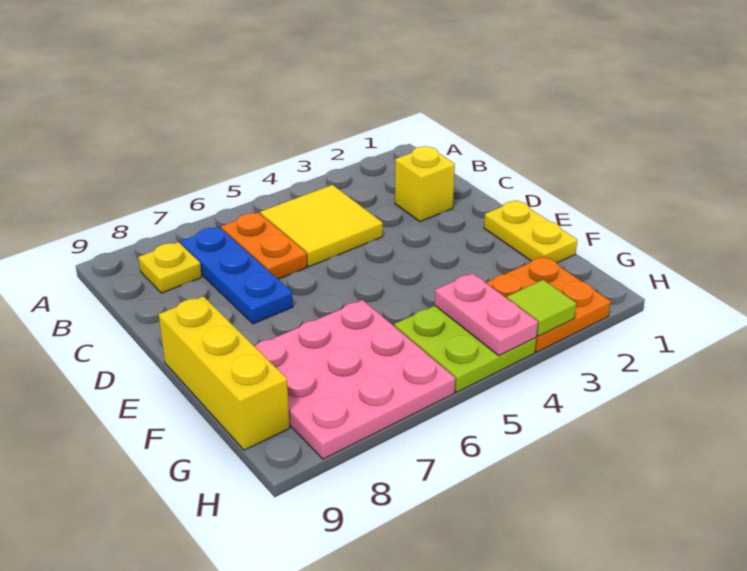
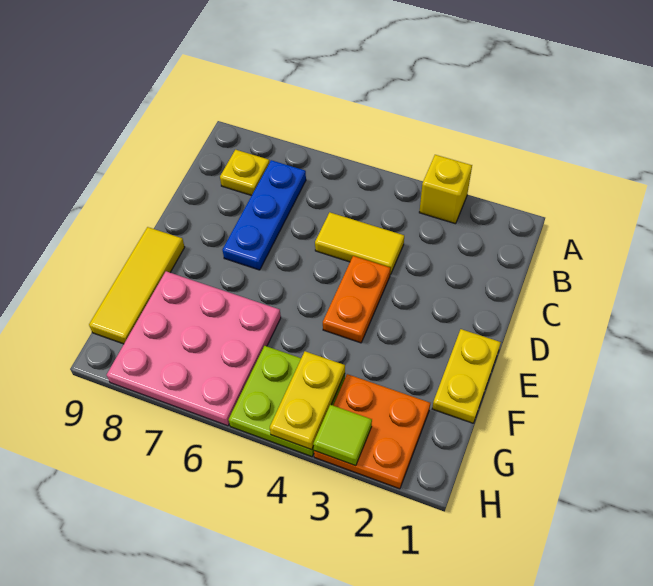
yellow tile B4:C5 level 1 -> yellow tile C4:C5 level 1
orange plate B6:C6 level 1 -> orange plate D4:E4 level 1
yellow brick C2 level 1 -> yellow brick A3 level 1
yellow brick E9:G9 level 1 -> yellow tile E9:G9 level 1
pink plate G4:H4 level 2 -> yellow plate G4:H4 level 2

